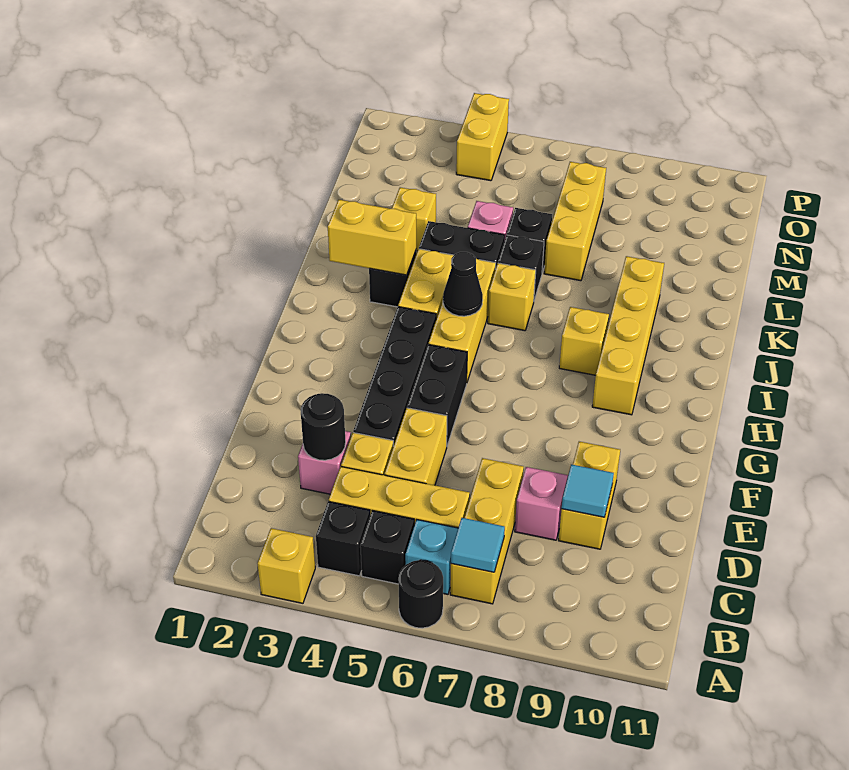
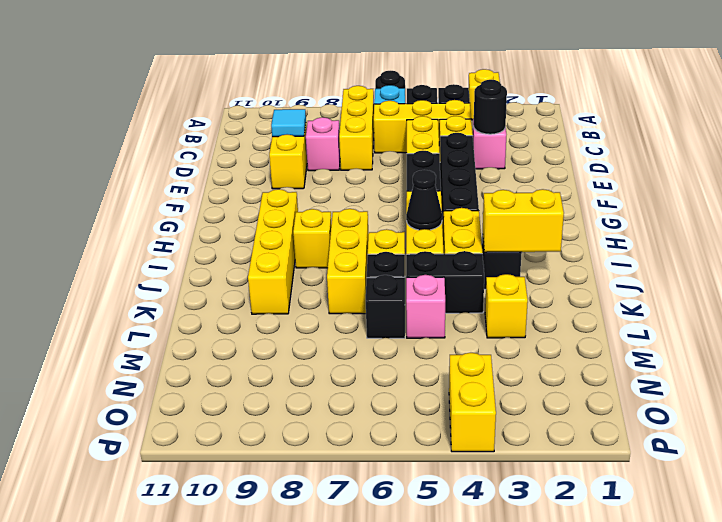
cyan tile B7 level 2 -> none
yellow brick L7:N7 level 1 -> yellow brick I7:K7 level 1

